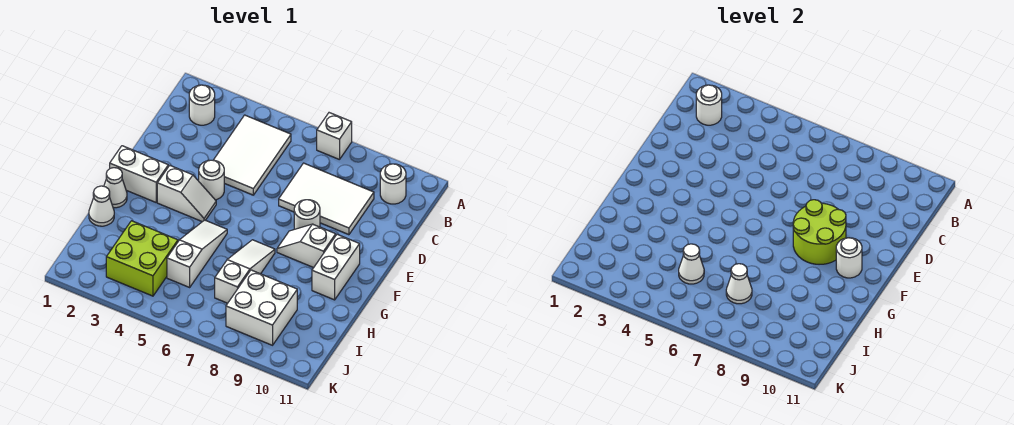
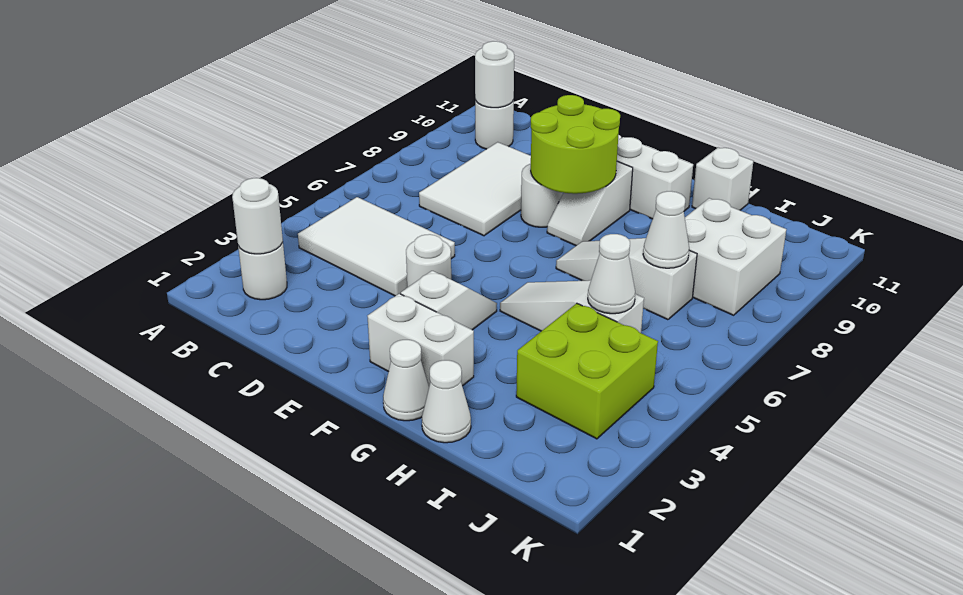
white brick A7 level 1 -> white brick H11 level 1
white brick F1:F2 level 1 -> white brick F2:G2 level 1
white round brick F10 level 2 -> white round brick B10 level 2

